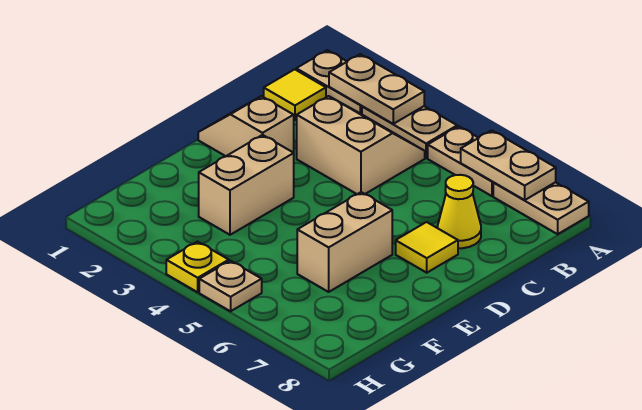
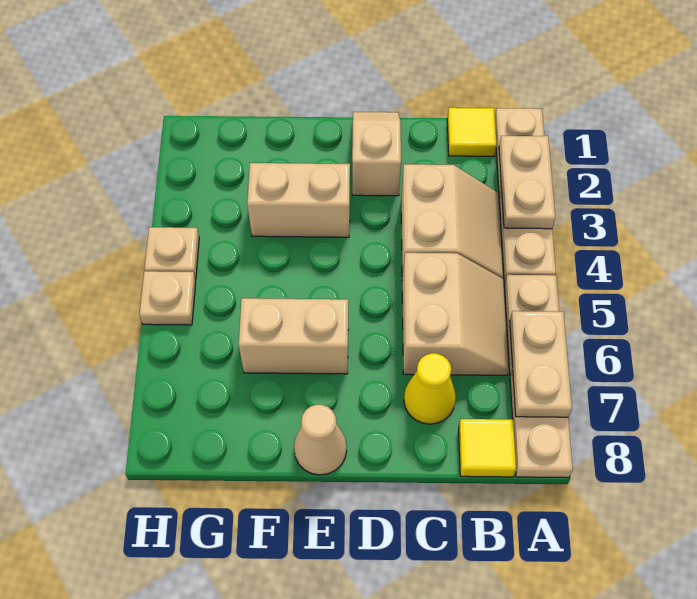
none -> tan slope B5:C6 level 1 top C
yellow tile D7 level 1 -> yellow tile B8 level 1
none -> tan cone E8 level 1
yellow plate H4 level 1 -> tan plate H4 level 1

